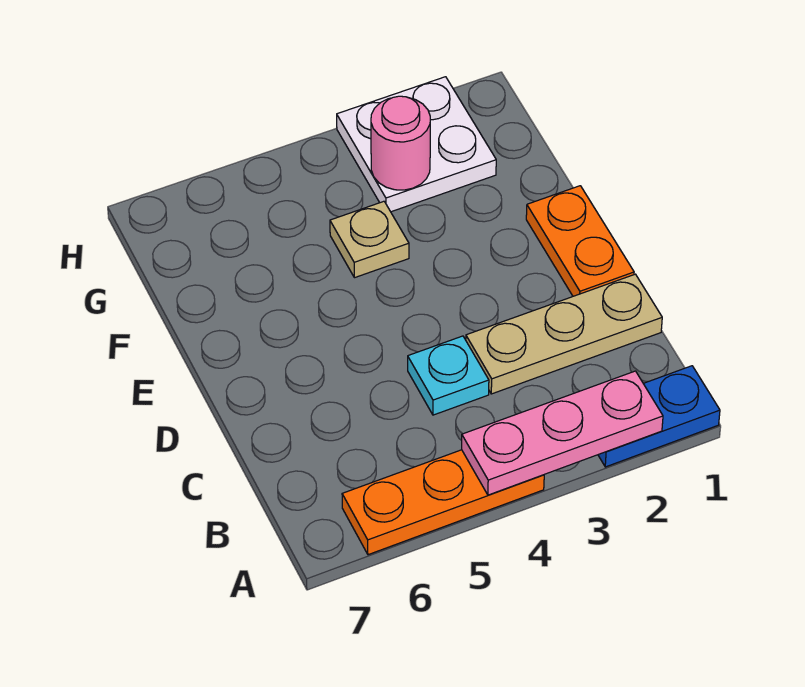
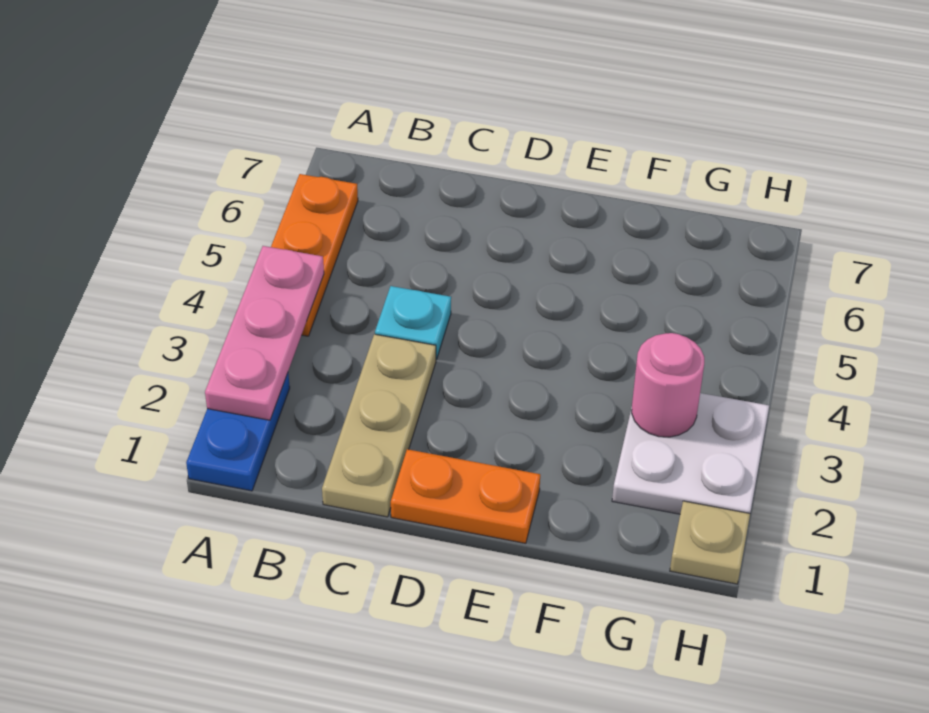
tan plate F4 level 1 -> tan plate H1 level 1

